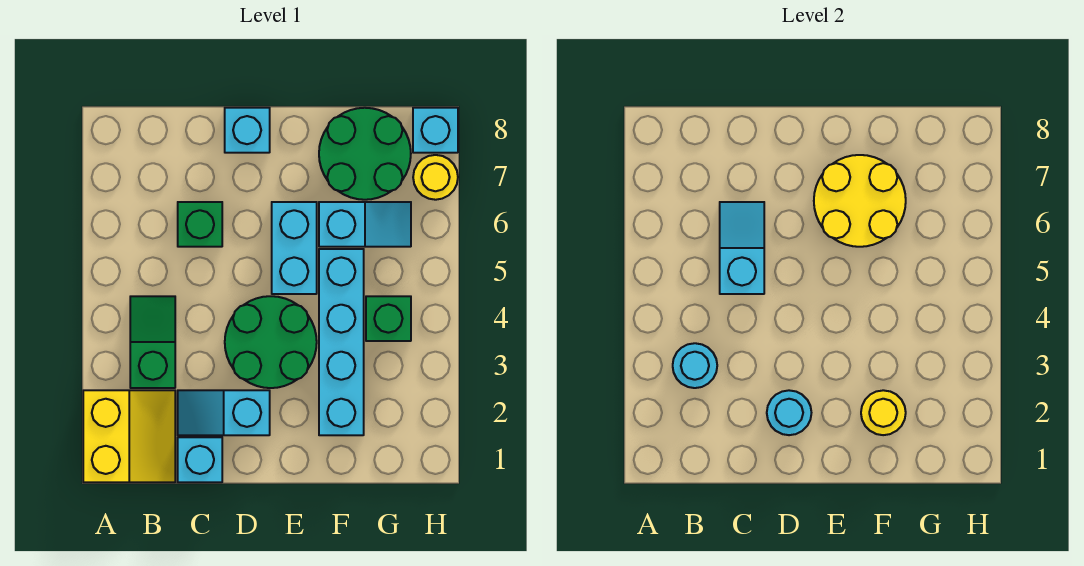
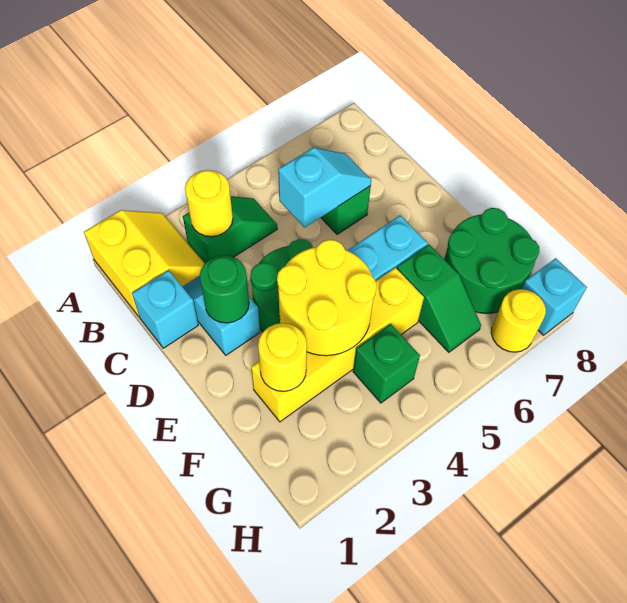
yellow slope A1:B2 level 1 top A -> yellow slope A1:B2 level 1 top 1
cyan round brick B3 level 2 -> yellow round brick B3 level 2
cyan round brick D2 level 2 -> green round brick D2 level 2
cyan brick D8 level 1 -> none
yellow round brick E6:F7 level 2 -> yellow round brick E3:F4 level 2
cyan brick F2:F5 level 1 -> yellow brick F2:F5 level 1
cyan slope F6:G6 level 1 top F -> green slope F6:G6 level 1 top F

